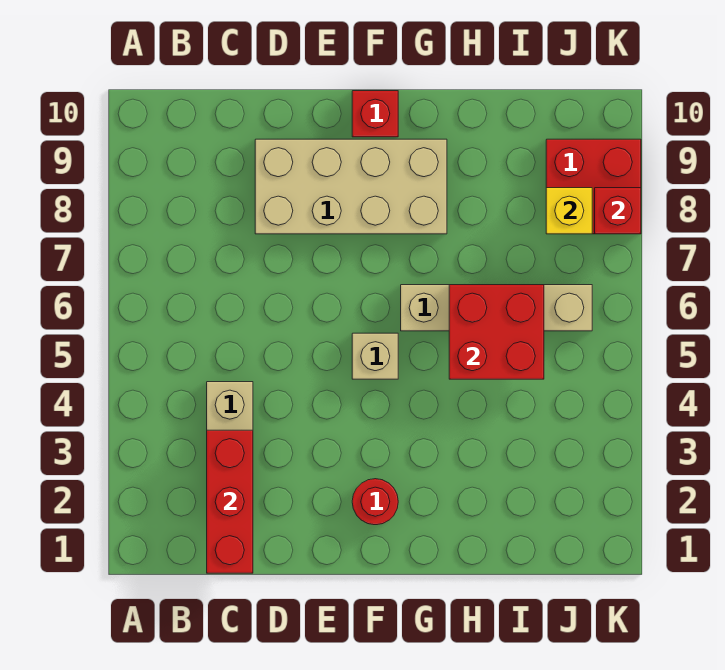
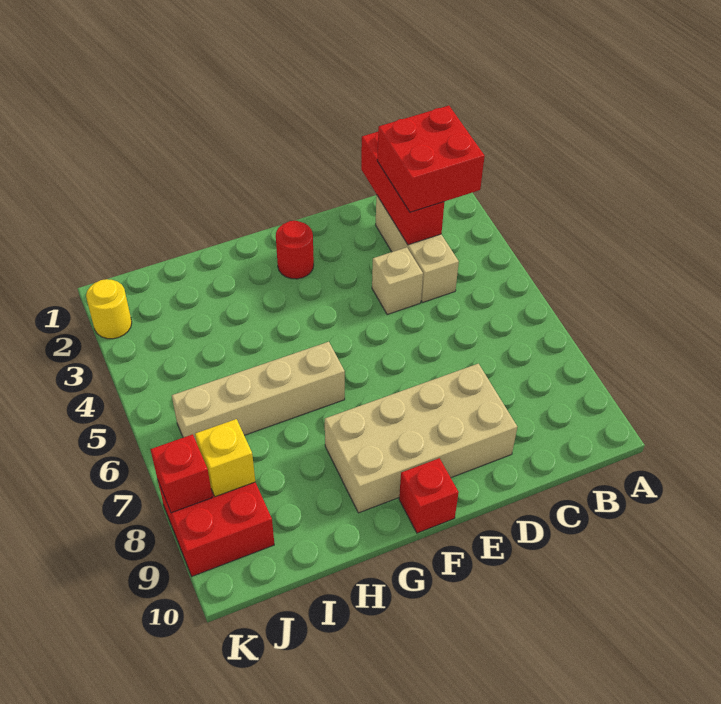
tan brick F5 level 1 -> tan brick D4 level 1
red brick H5:I6 level 2 -> red brick B2:C3 level 3
none -> yellow round brick K2 level 1

